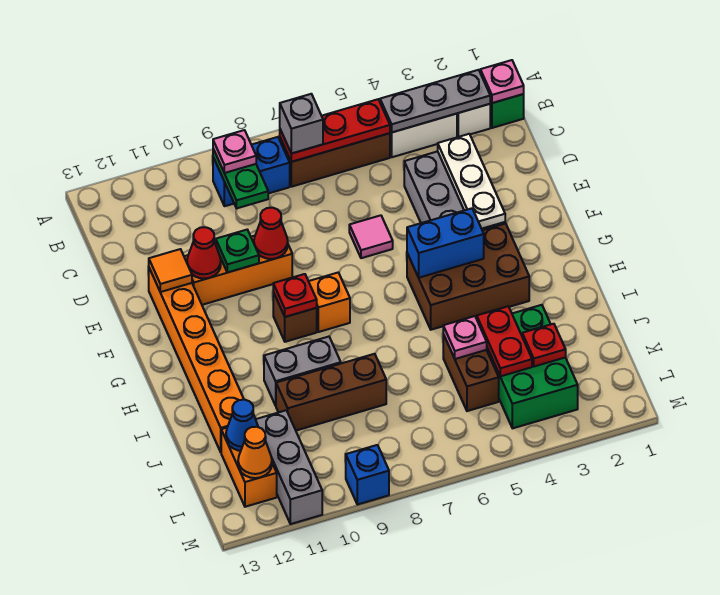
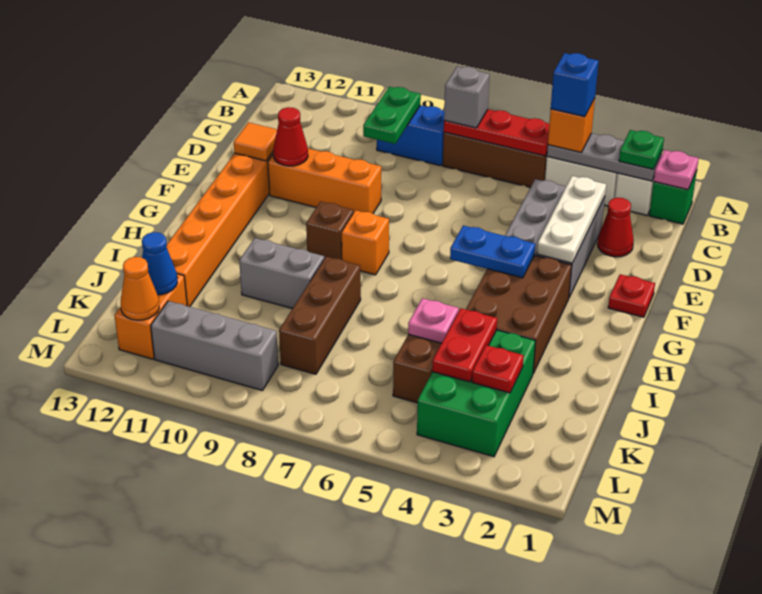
none -> orange brick B4 level 3
pink plate B9 level 3 -> none
pink tile E6 level 1 -> none
red cone E9 level 2 -> red cone D2 level 1
green plate E10 level 2 -> green plate B2 level 3
brown brick G3:H5 level 1 -> brown brick G3:I4 level 1
blue brick G4:G5 level 2 -> blue plate G4:G5 level 2
red plate G9 level 2 -> red plate F1 level 1
brown brick J8:J10 level 1 -> brown brick I8:K8 level 1
grey brick K11:M11 level 1 -> grey brick L9:L11 level 1
blue brick M9 level 1 -> blue brick B4 level 4

